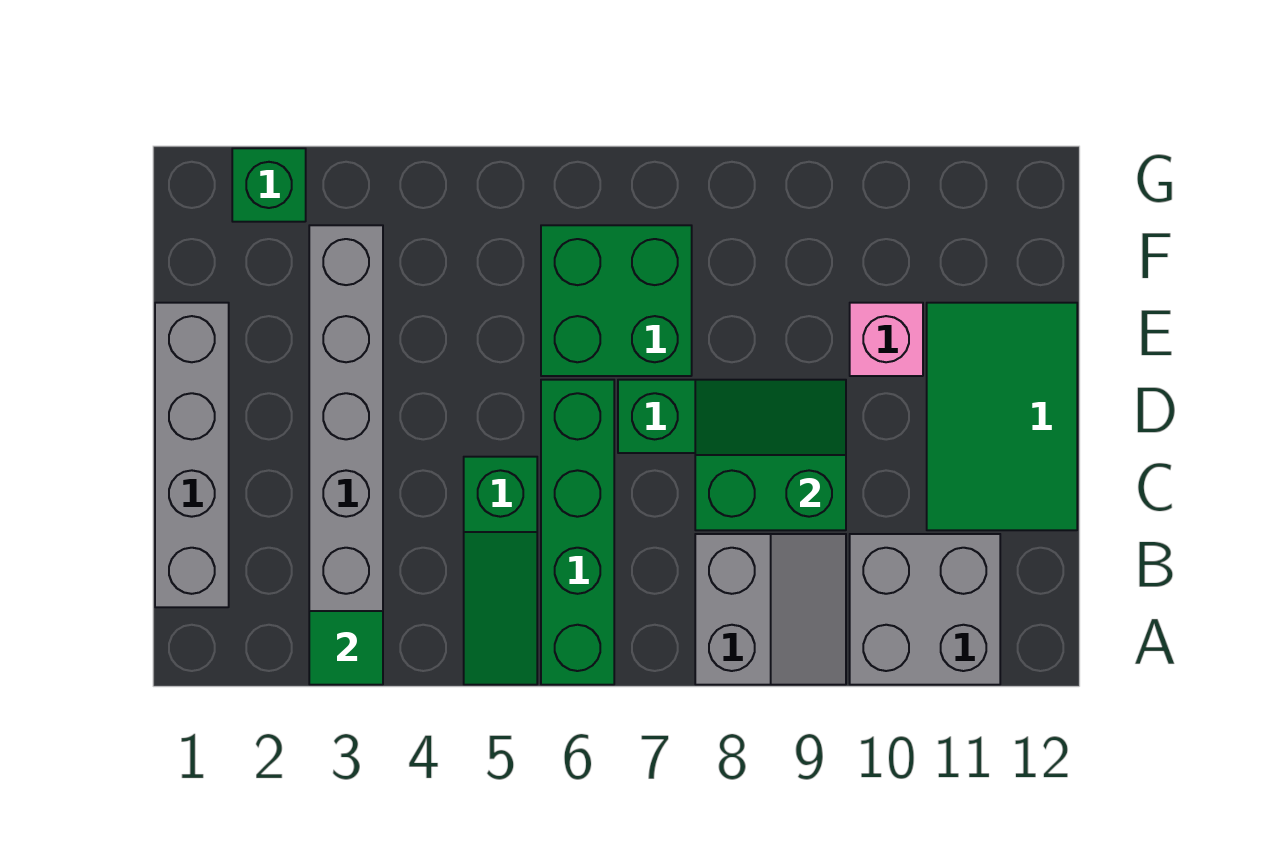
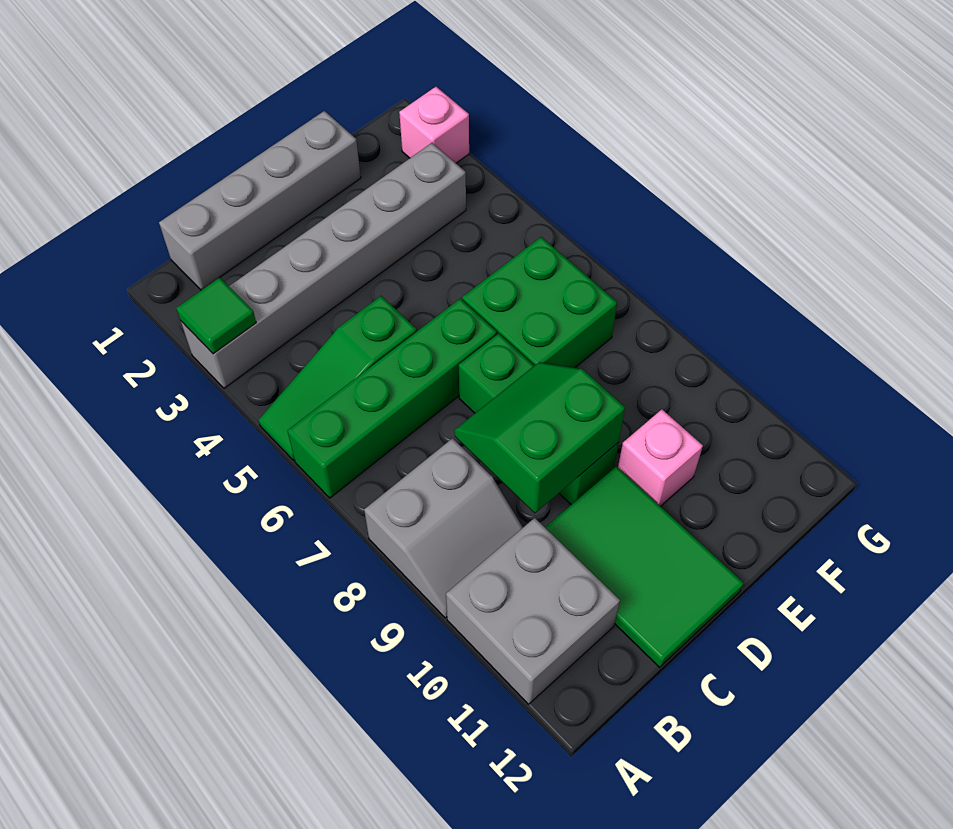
green slope C8:D9 level 2 top C -> green slope C8:D9 level 2 top 9
green tile C11:E12 level 1 -> green tile C10:D12 level 1
green brick G2 level 1 -> pink brick G2 level 1

